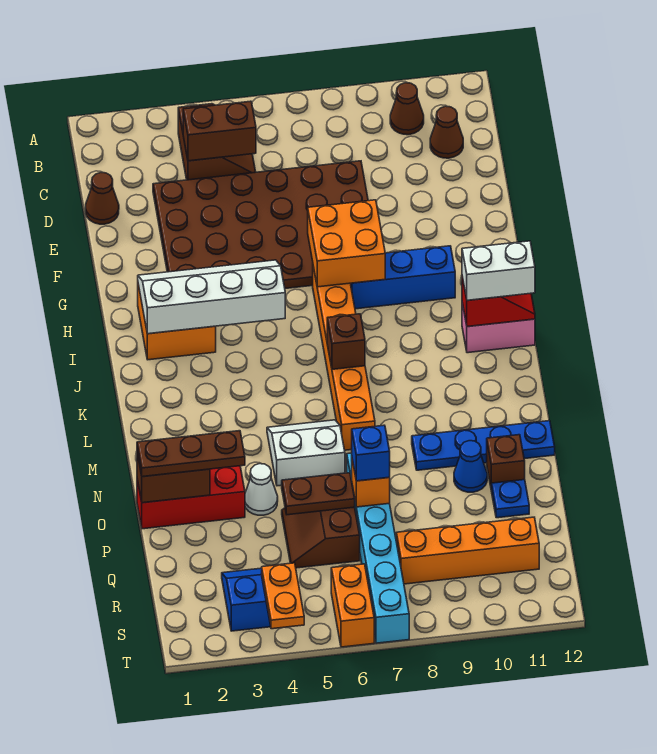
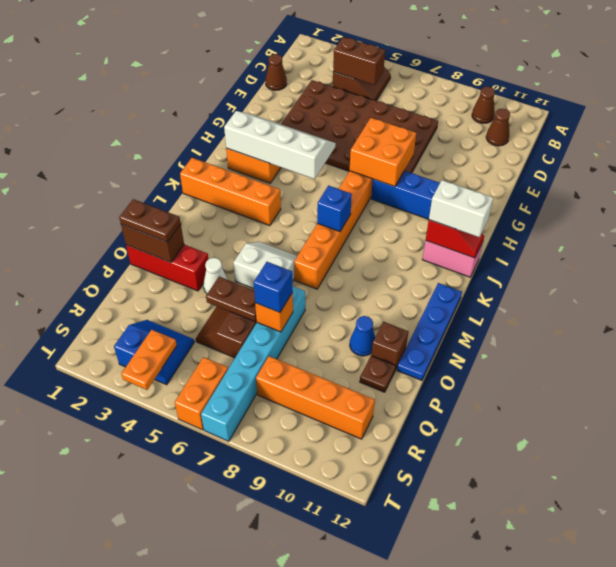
none -> orange brick K1:K4 level 1
brown brick K7 level 2 -> blue brick K7 level 2
blue plate N9:N12 level 1 -> blue plate L12:O12 level 1
brown plate O1:O3 level 3 -> brown plate O1:O2 level 3
blue plate P11 level 1 -> brown plate P11 level 1

